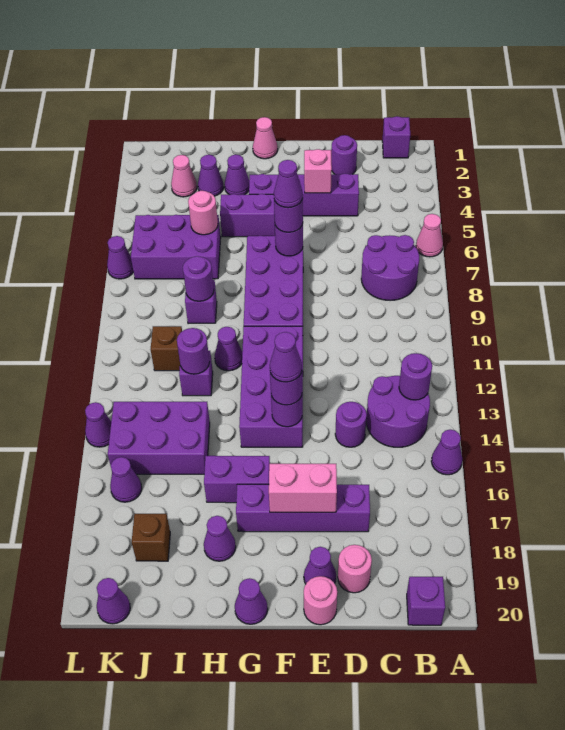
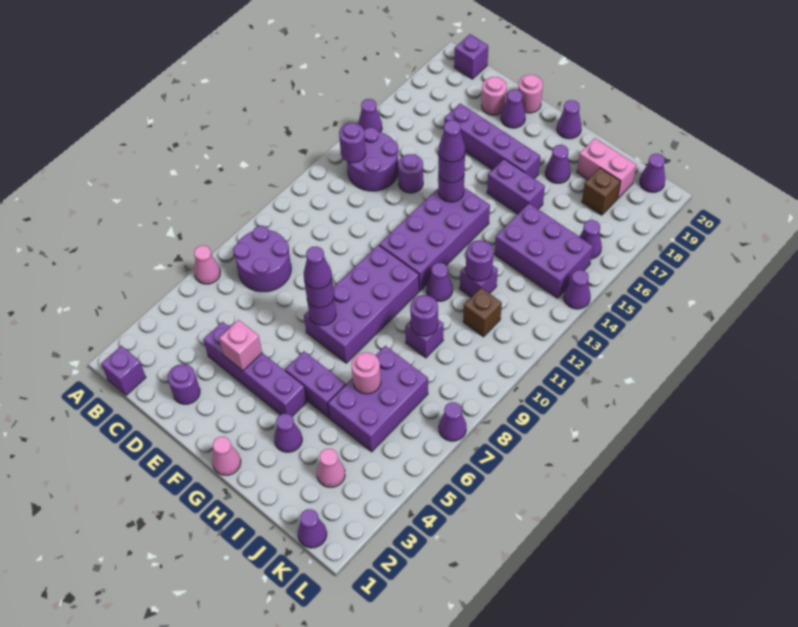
pink brick E17:F17 level 2 -> pink brick I19:J19 level 1
purple cone I3 level 1 -> purple cone K1 level 1
purple brick I6:K7 level 1 -> purple brick I5:J7 level 1

